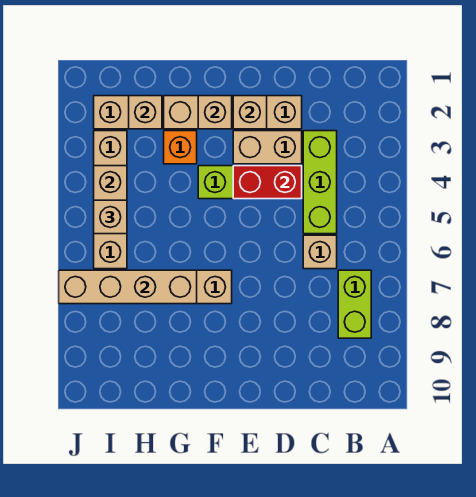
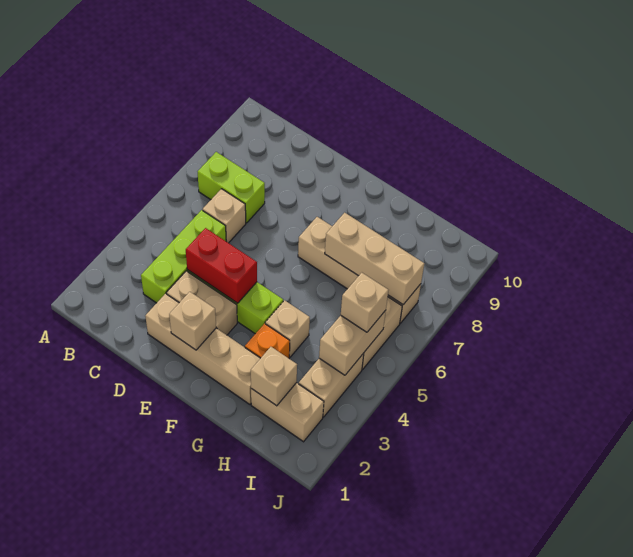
lime brick B7:B8 level 1 -> lime brick B7:C7 level 1
tan brick F2 level 2 -> tan brick G4 level 1
tan brick G7:J7 level 2 -> tan brick G7:I7 level 2

